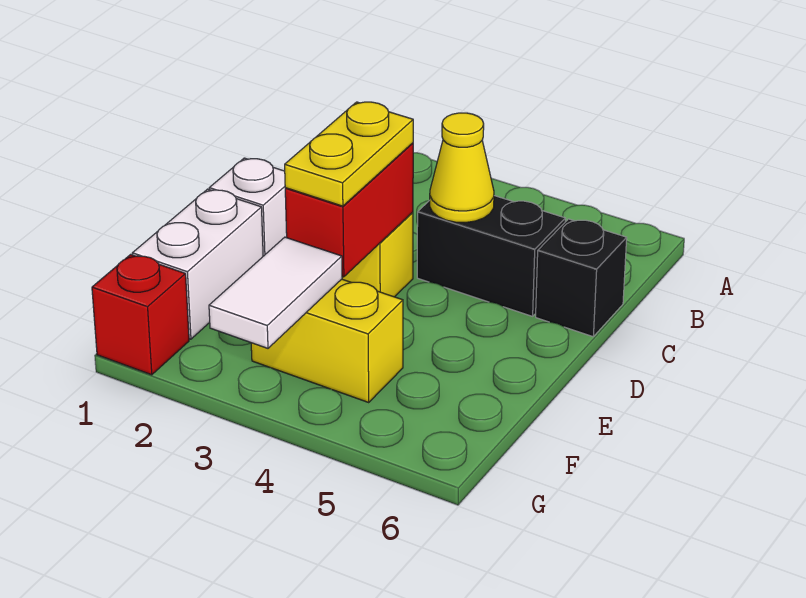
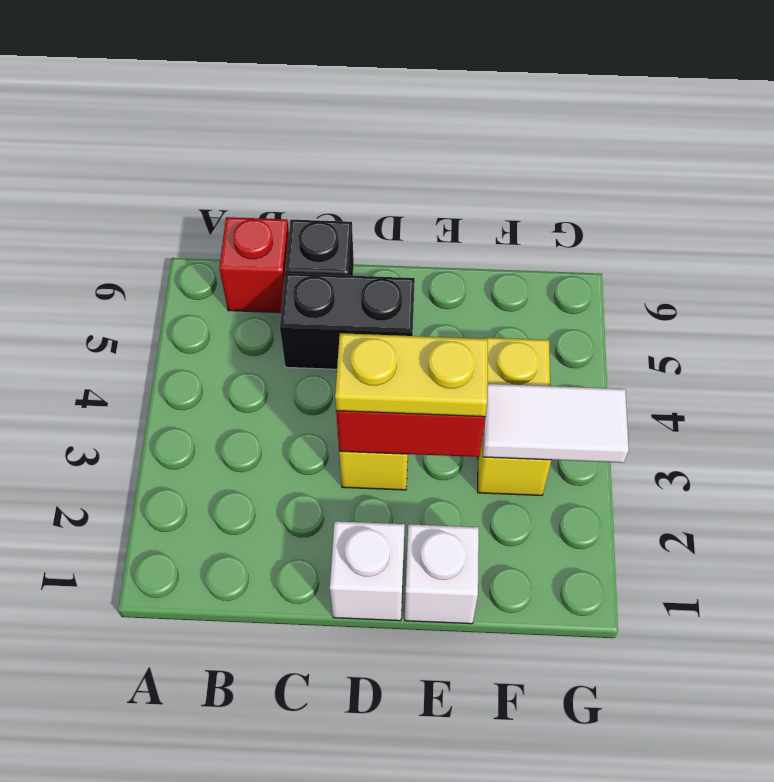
black brick C4:C5 level 1 -> black brick C5:D5 level 1
yellow cone C4 level 2 -> none
white brick E1:F1 level 1 -> white brick E1 level 1
red brick G1 level 1 -> red brick B6 level 1

